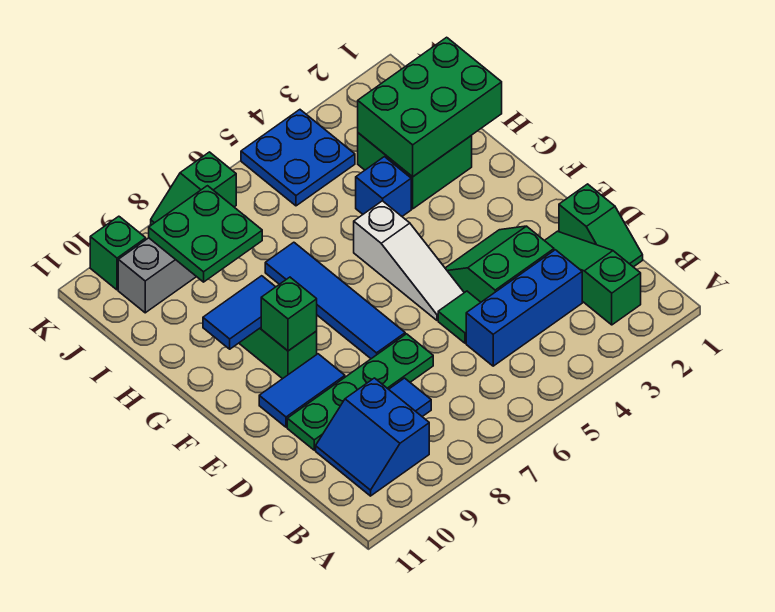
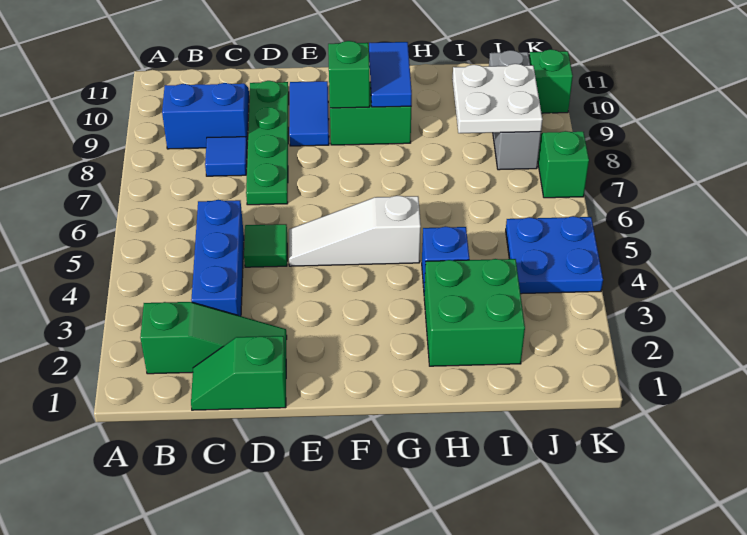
green slope D3:E4 level 1 top D -> none
blue tile E7:H7 level 1 -> none
green brick H1:I3 level 2 -> none
green plate I8:J9 level 2 -> white plate I8:J9 level 2

